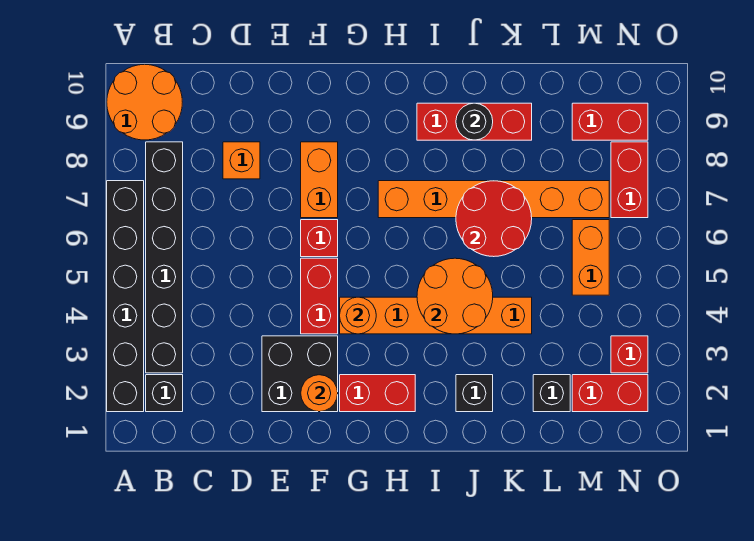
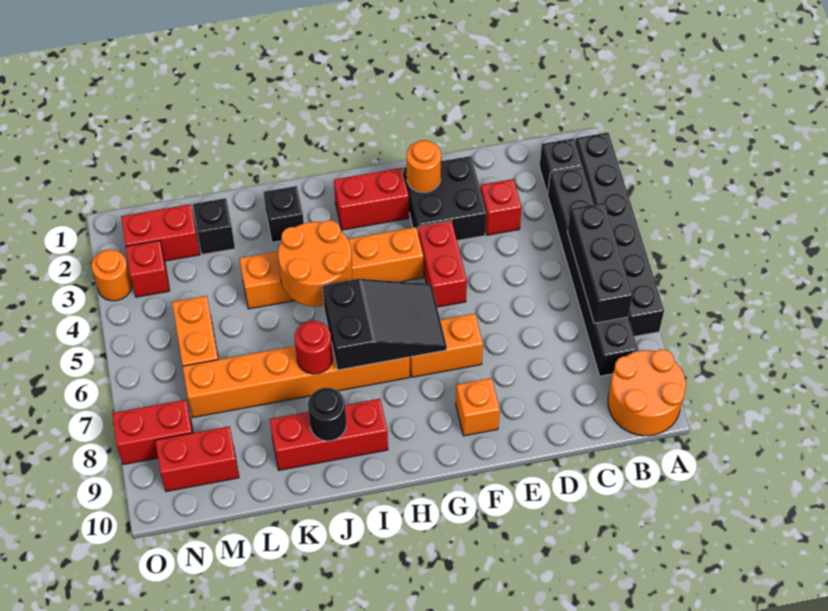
none -> black brick B5:B7 level 2
orange brick D8 level 1 -> orange brick F9 level 1
red brick F6 level 1 -> red brick D3 level 1
orange brick F7:F8 level 1 -> orange brick F7:G7 level 1
orange round brick G4 level 2 -> orange round brick O3 level 1
none -> black slope G6:I7 level 2 top I
red round brick J6:K7 level 2 -> red round brick J7 level 2
red brick N7:N8 level 1 -> red brick N8:O8 level 1

